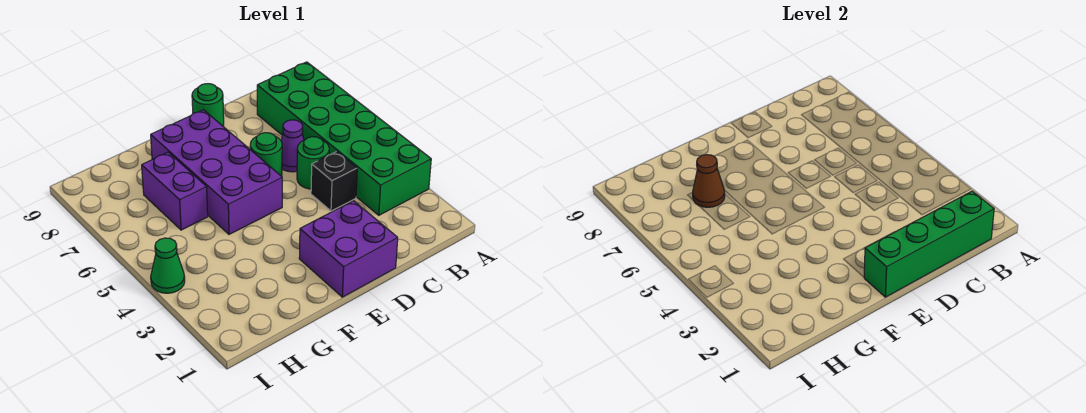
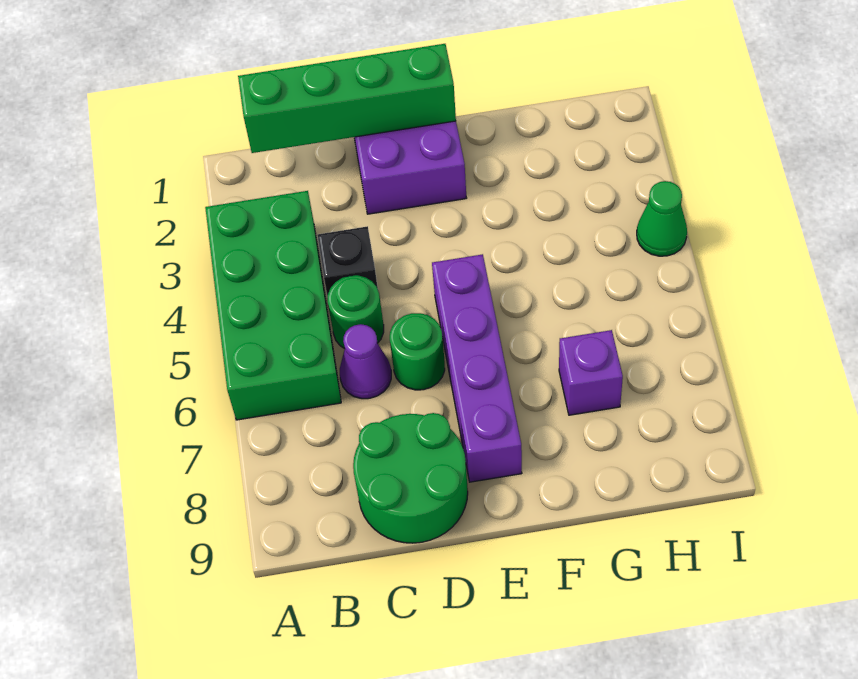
green brick A3:B8 level 1 -> green brick A3:B6 level 1
green round brick D9 level 1 -> green round brick C8:D9 level 1
purple brick E5:F8 level 1 -> purple brick E5:E8 level 1
purple brick G6:G7 level 1 -> purple brick G7 level 1
brown cone G7 level 2 -> none

